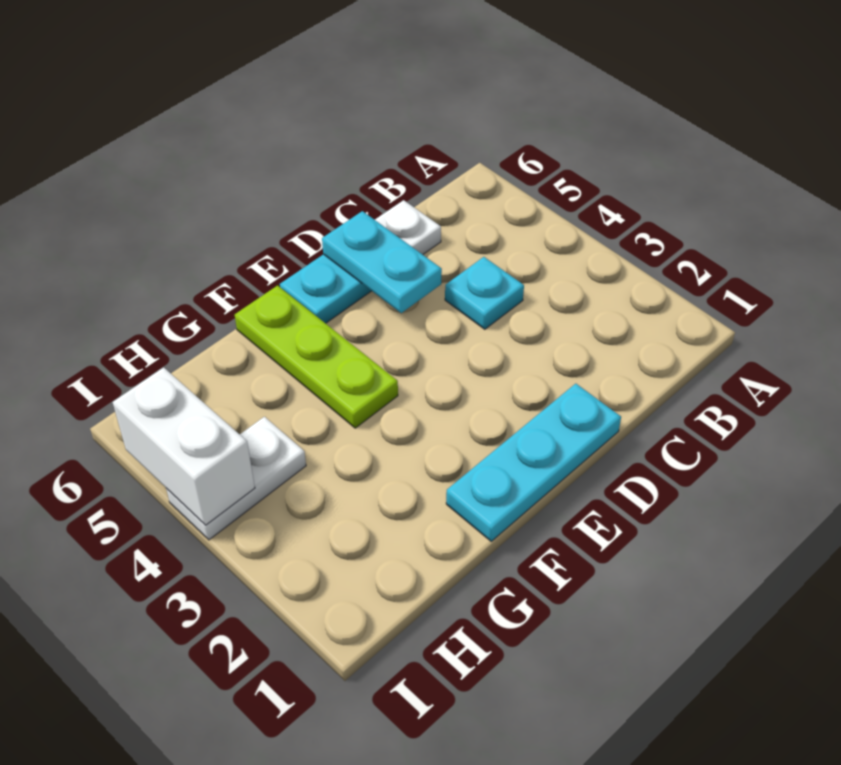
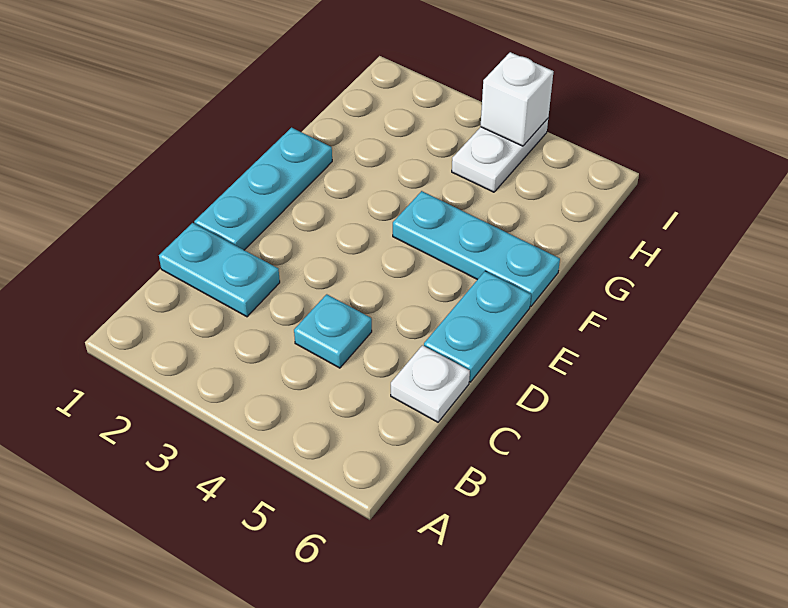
cyan plate D5:D6 level 2 -> cyan plate C1:C2 level 1
lime plate F4:F6 level 1 -> cyan plate F4:F6 level 1
white brick I4:I5 level 2 -> white brick I4 level 2

